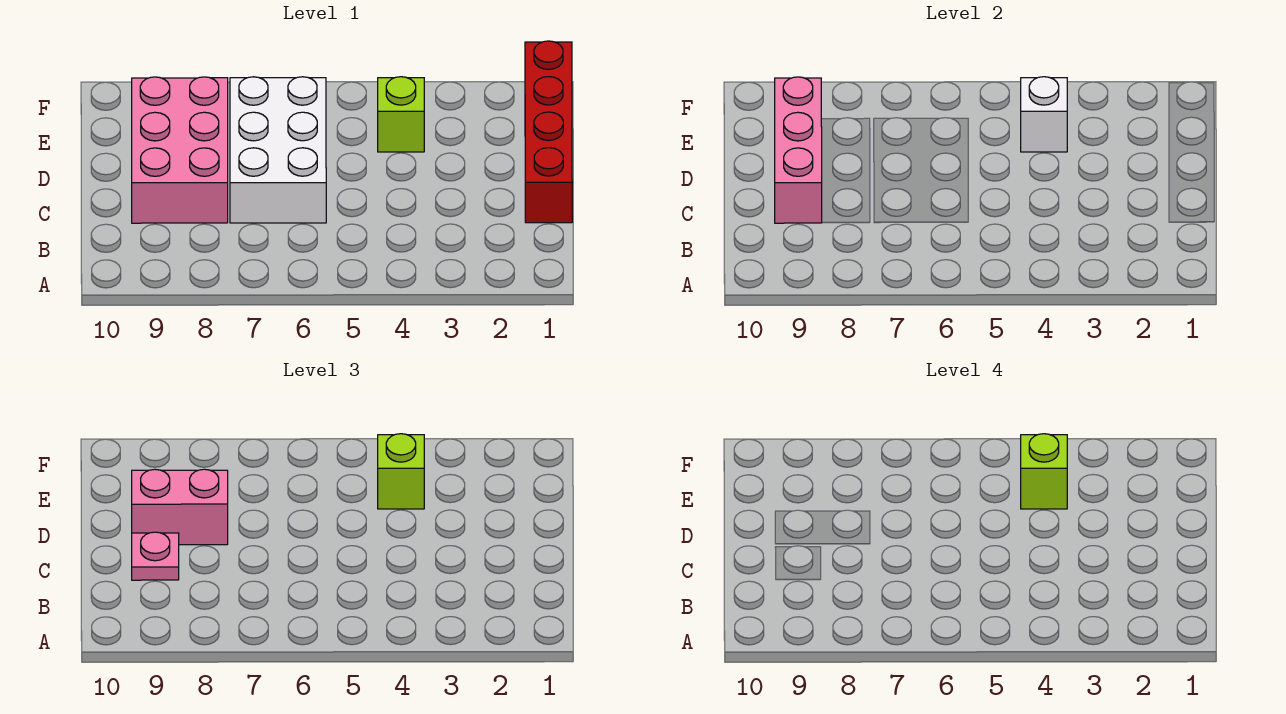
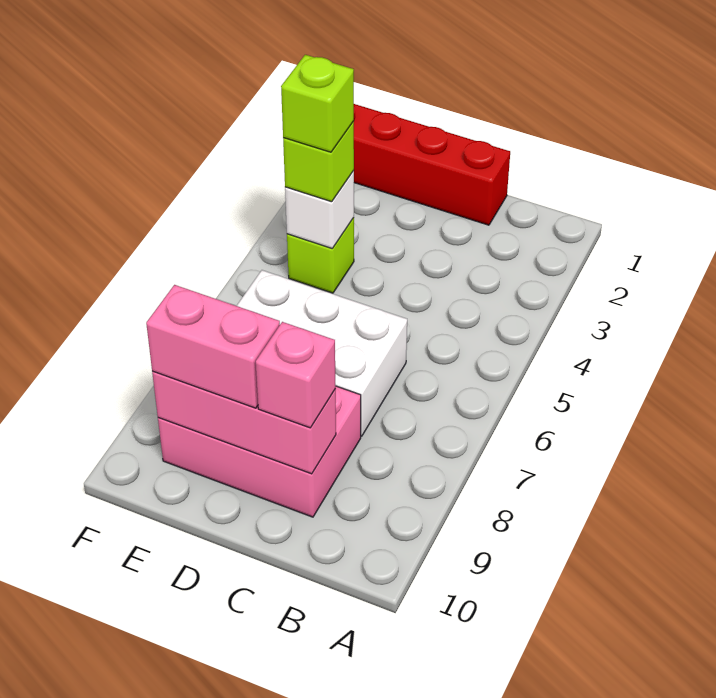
pink plate C9 level 3 -> pink brick C9 level 3
pink brick D8:D9 level 3 -> pink brick D9:E9 level 3

